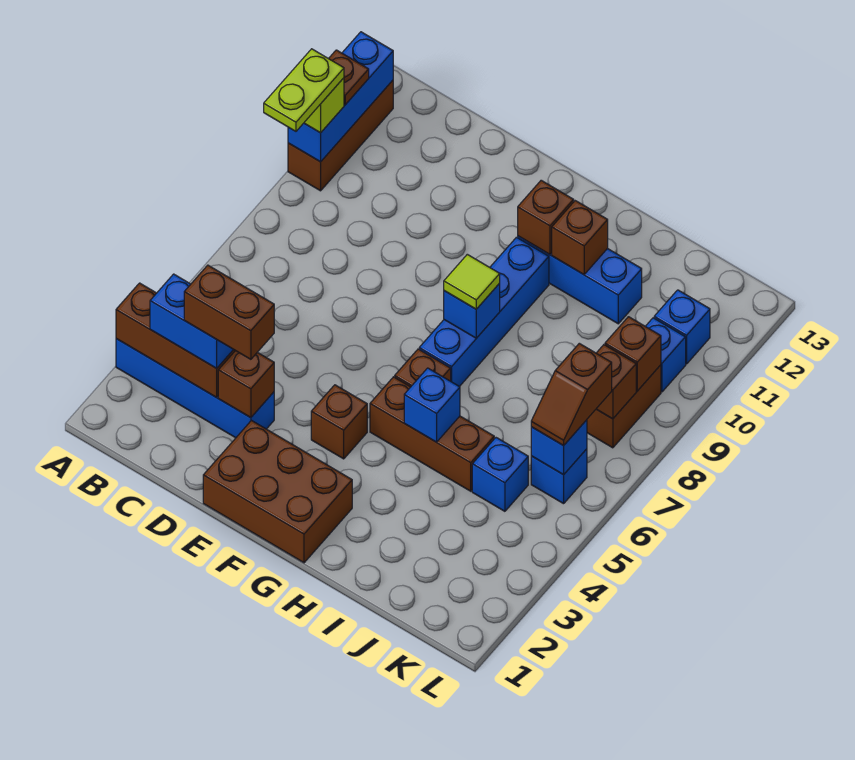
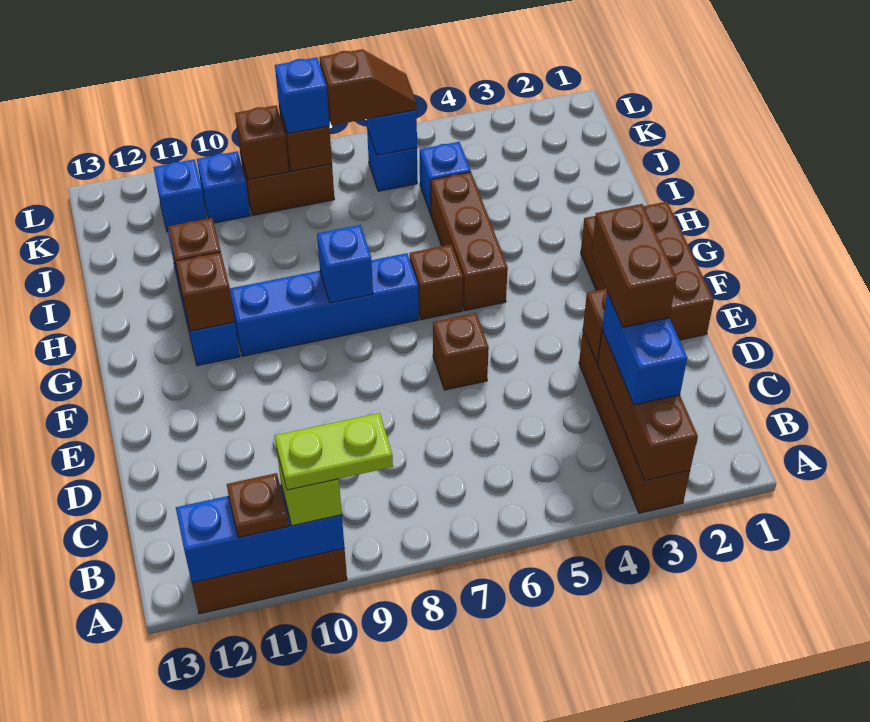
blue brick A3:D3 level 1 -> brown brick A3:D3 level 1
brown brick F4 level 1 -> brown brick E6 level 1
lime tile G8 level 3 -> none
blue brick H5 level 2 -> blue brick K8 level 3

